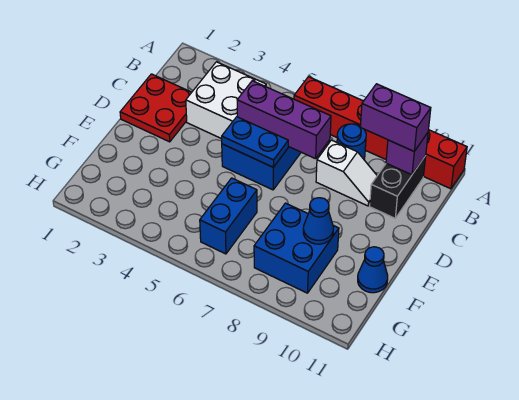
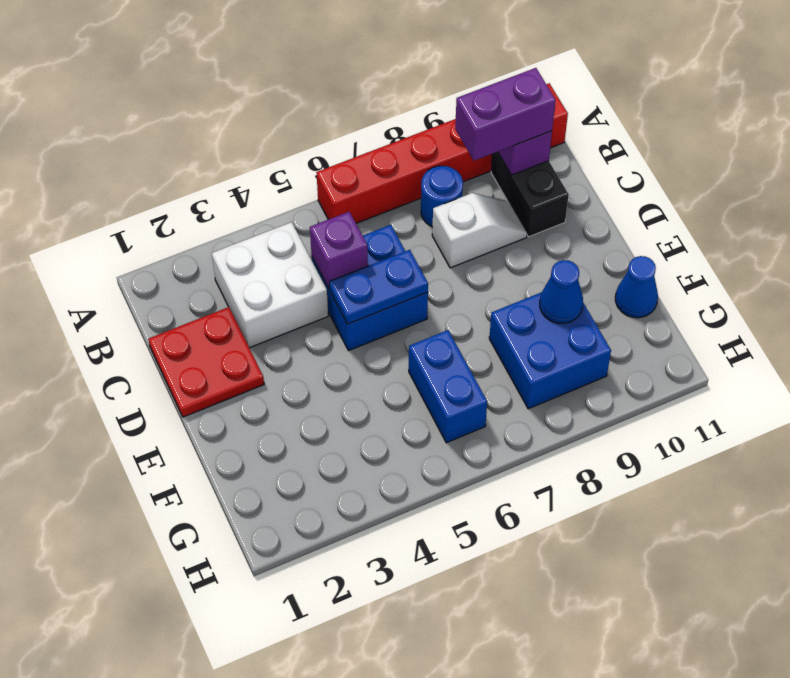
purple brick C5:C7 level 2 -> purple brick C5 level 2

